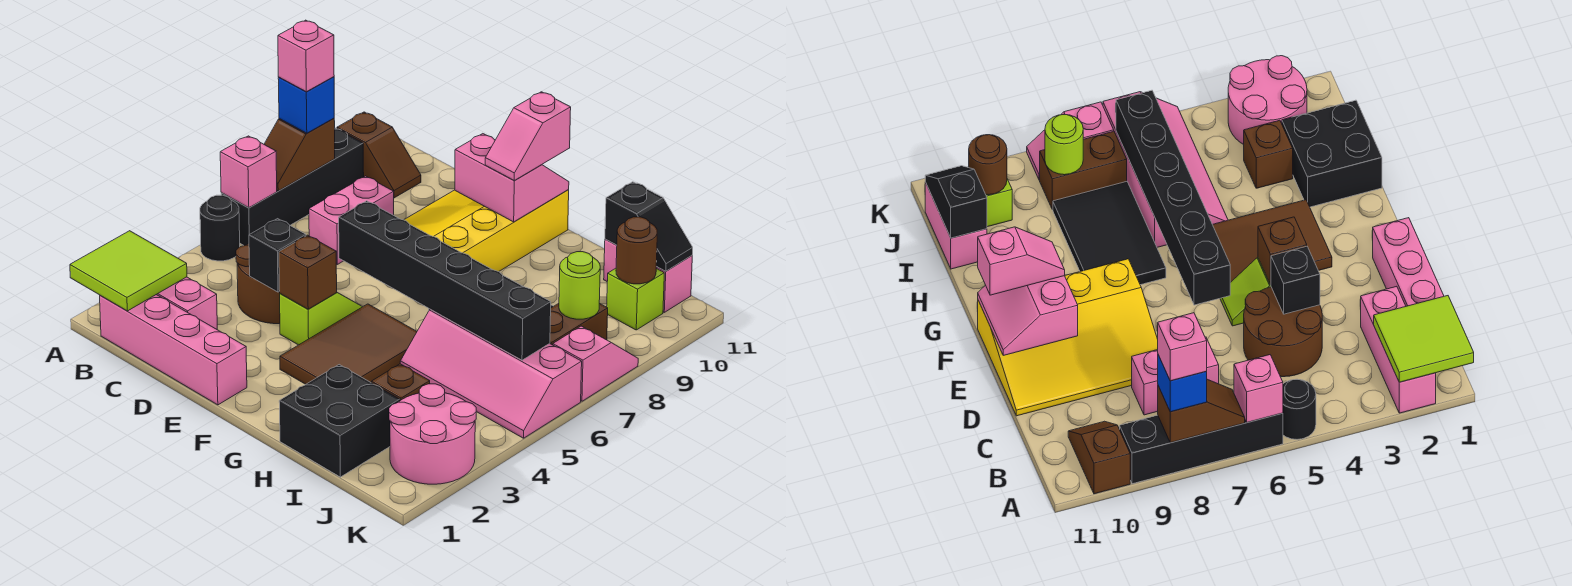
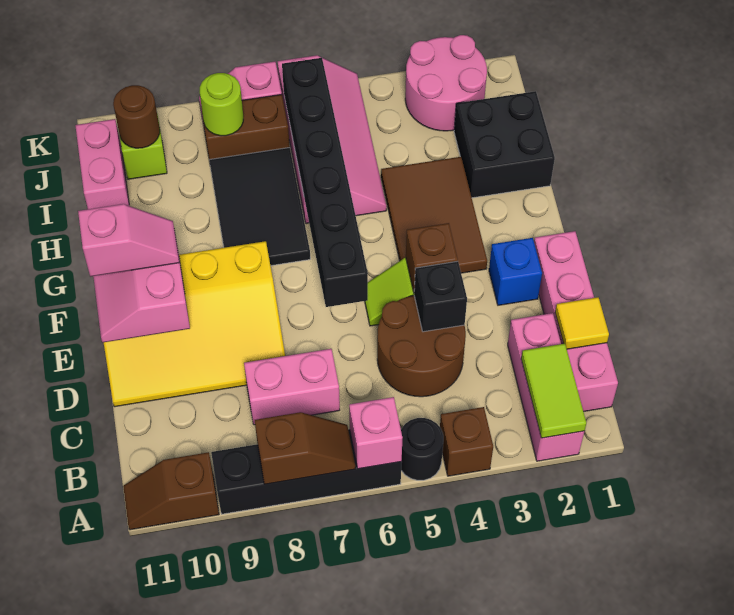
lime tile A1:B2 level 2 -> lime tile A2:B2 level 2
blue brick A8 level 3 -> blue brick E2 level 1
pink brick A8 level 4 -> none
brown slope A10:B10 level 1 top A -> brown slope A10:A11 level 1 top 10
none -> yellow tile C1 level 2
brown tile F3:G5 level 1 -> brown tile F3:H4 level 1
brown brick I3 level 1 -> brown brick A4 level 1
black slope I11:J11 level 2 top I -> none

